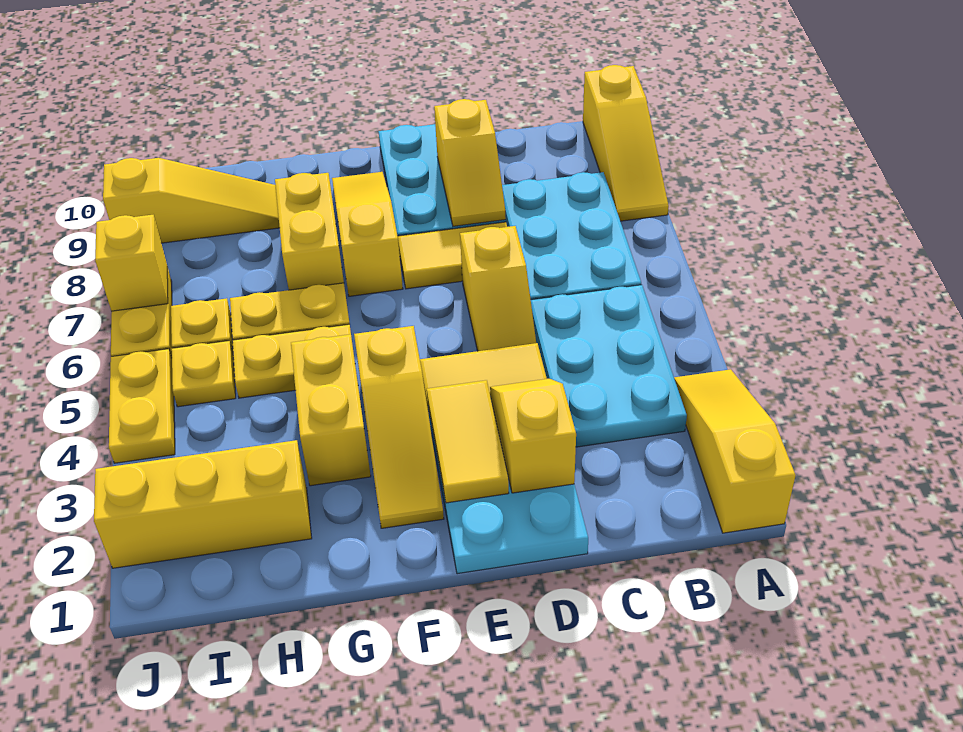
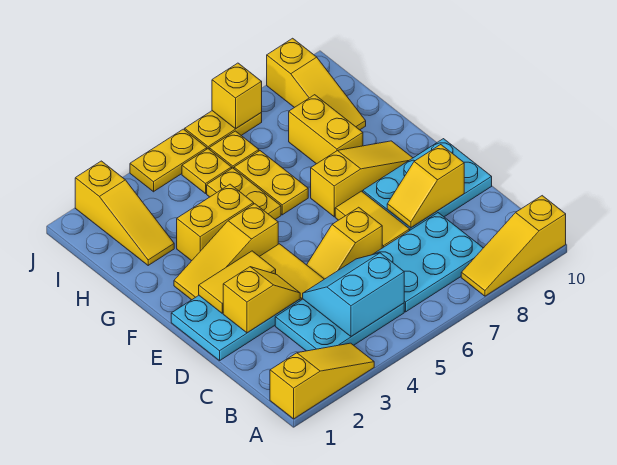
none -> cyan slope B4:C5 level 2 top B
yellow brick G7:G8 level 1 -> yellow brick G8:H8 level 1
yellow brick H2:J2 level 1 -> yellow slope H2:J2 level 1 top J

